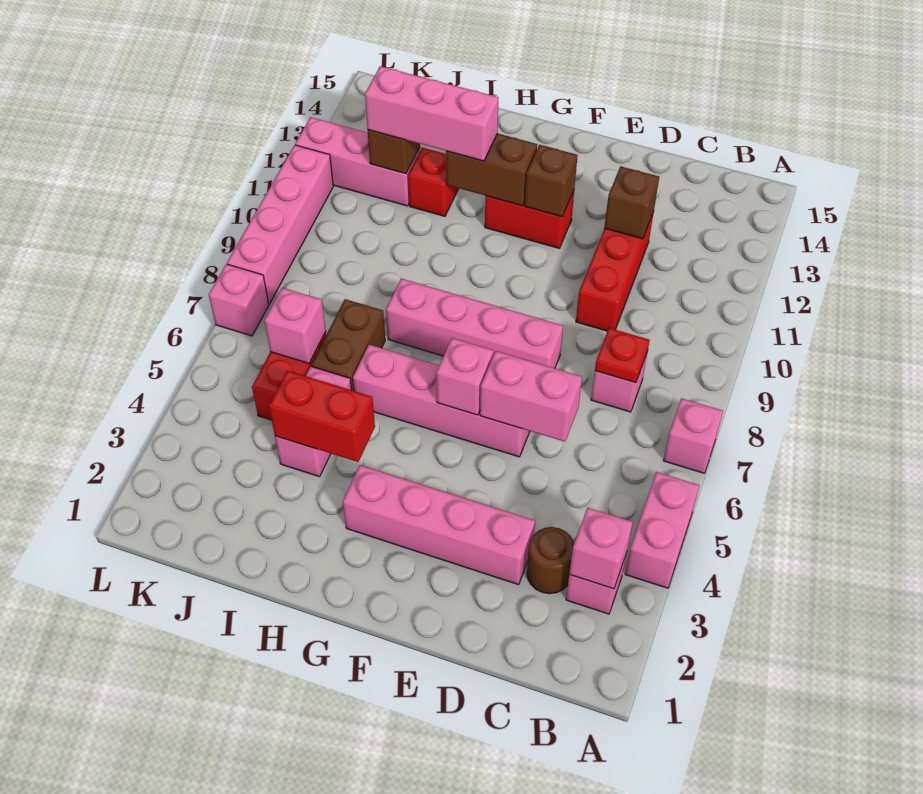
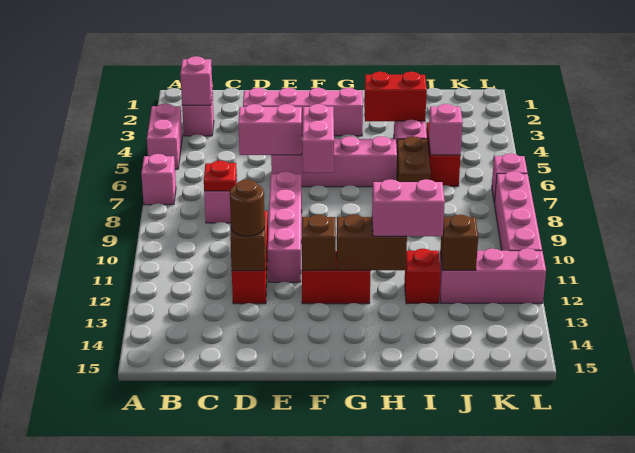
brown round brick C3 level 1 -> brown round brick D12 level 3
pink brick E8:H8 level 1 -> pink brick E8:E11 level 1
pink brick F6 level 2 -> pink brick F6:F7 level 2
pink brick H12:J12 level 3 -> pink brick H12:I12 level 3

